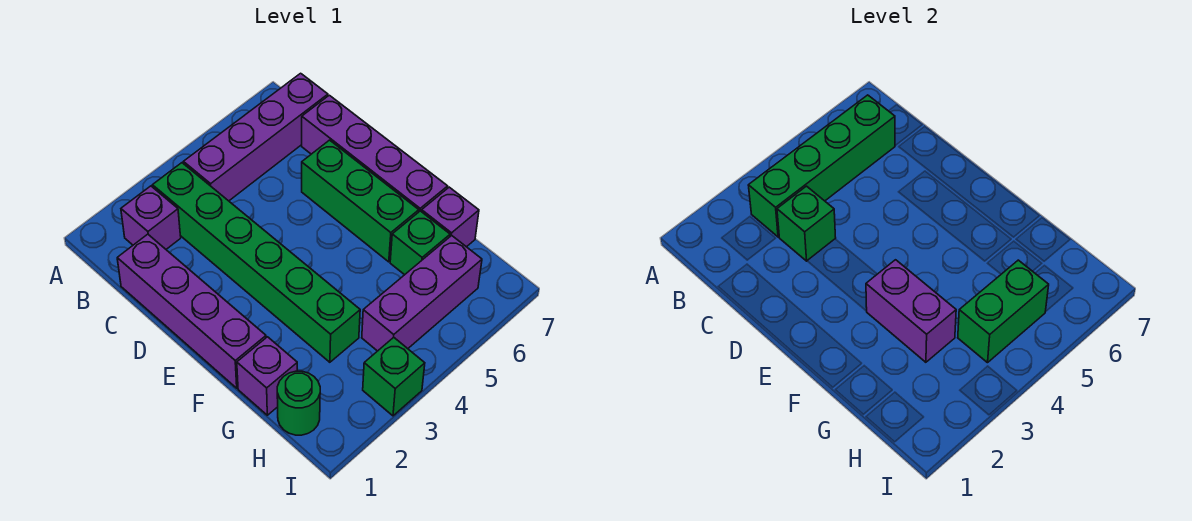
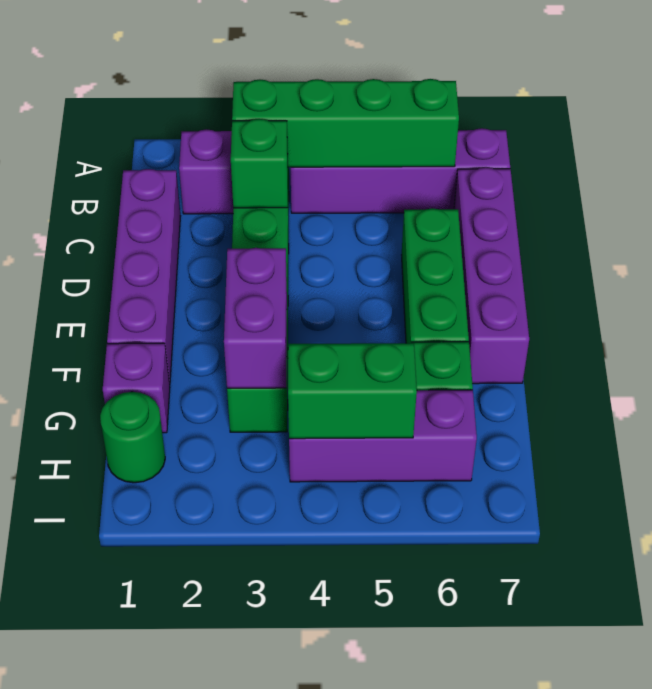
purple brick G7 level 1 -> none
green brick I3 level 1 -> none

